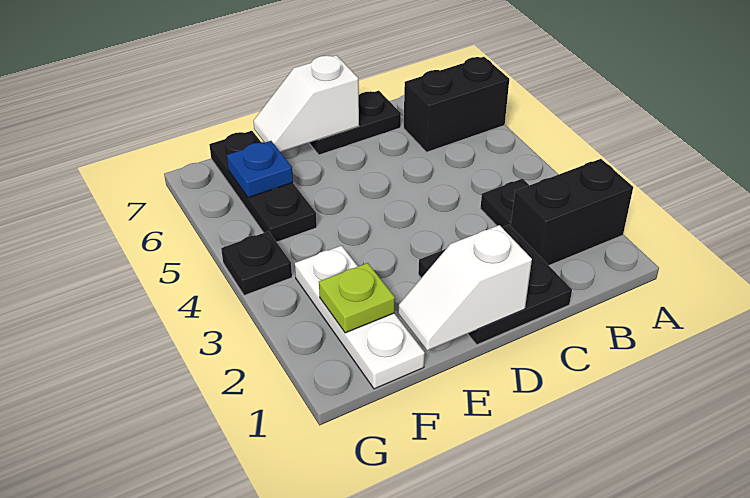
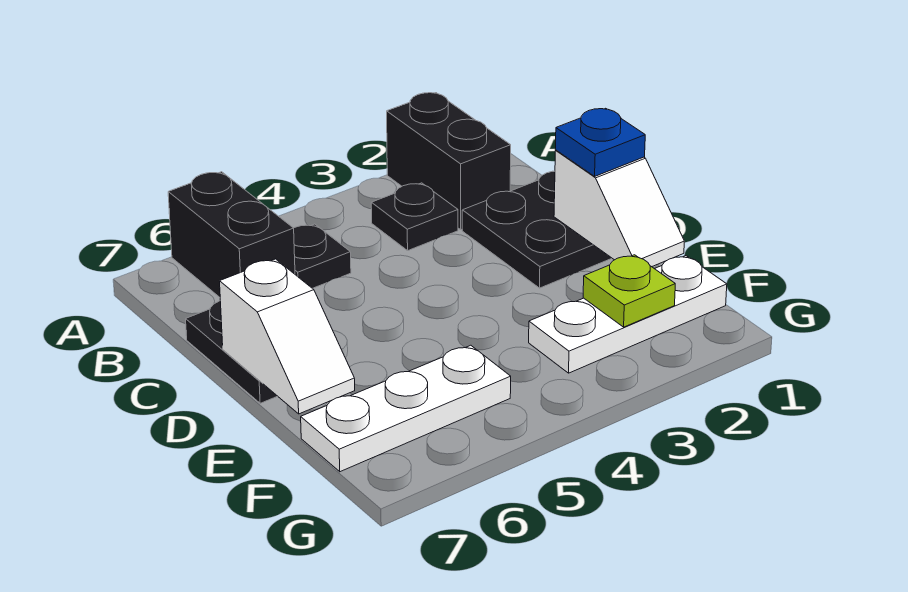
black plate F5:F7 level 1 -> white plate F5:F7 level 1
blue plate F6 level 2 -> blue plate D1 level 3
black plate G4 level 1 -> black plate B5 level 1

